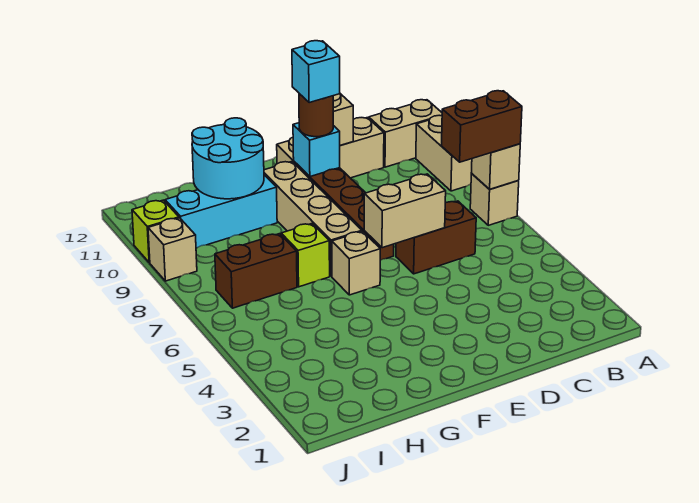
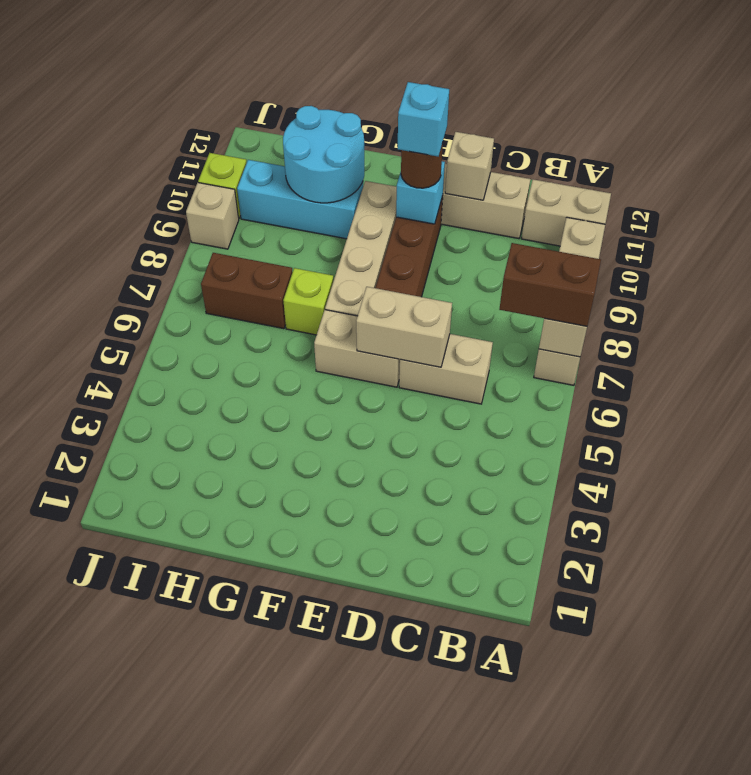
brown brick C6:D6 level 1 -> tan brick C6:D6 level 1
tan brick F6 level 1 -> tan brick E6:F6 level 1

